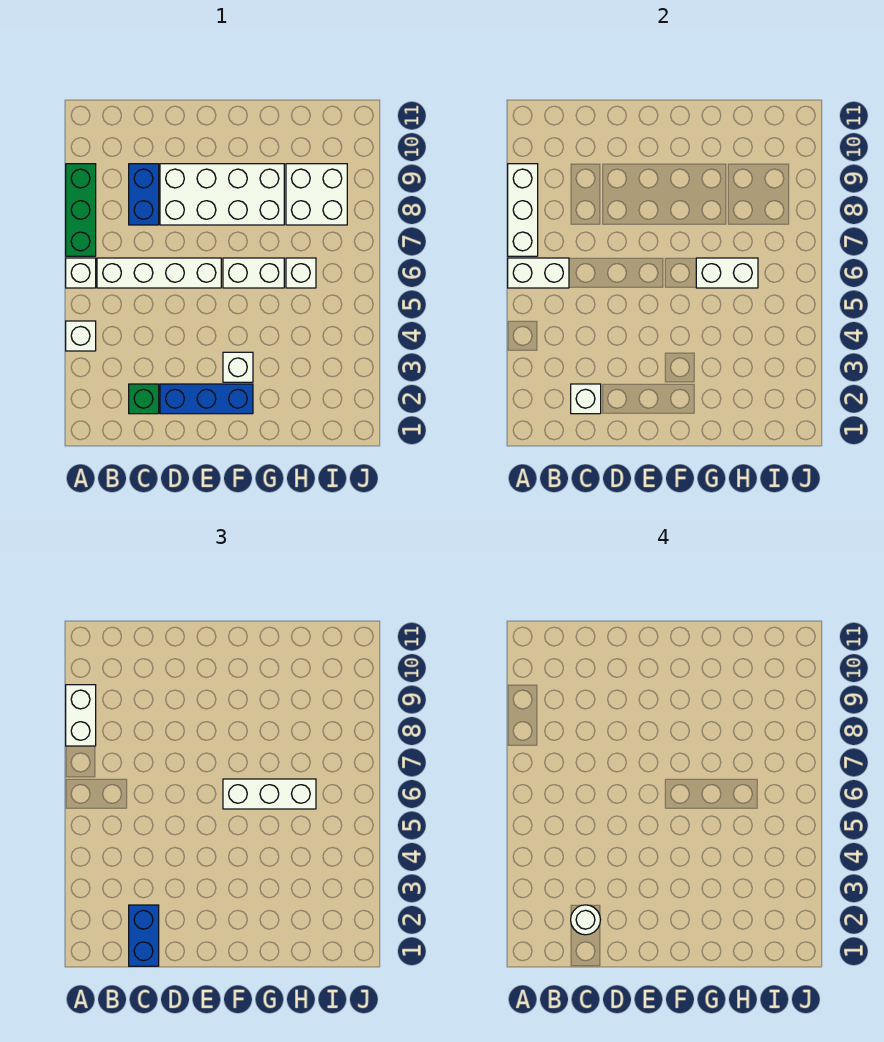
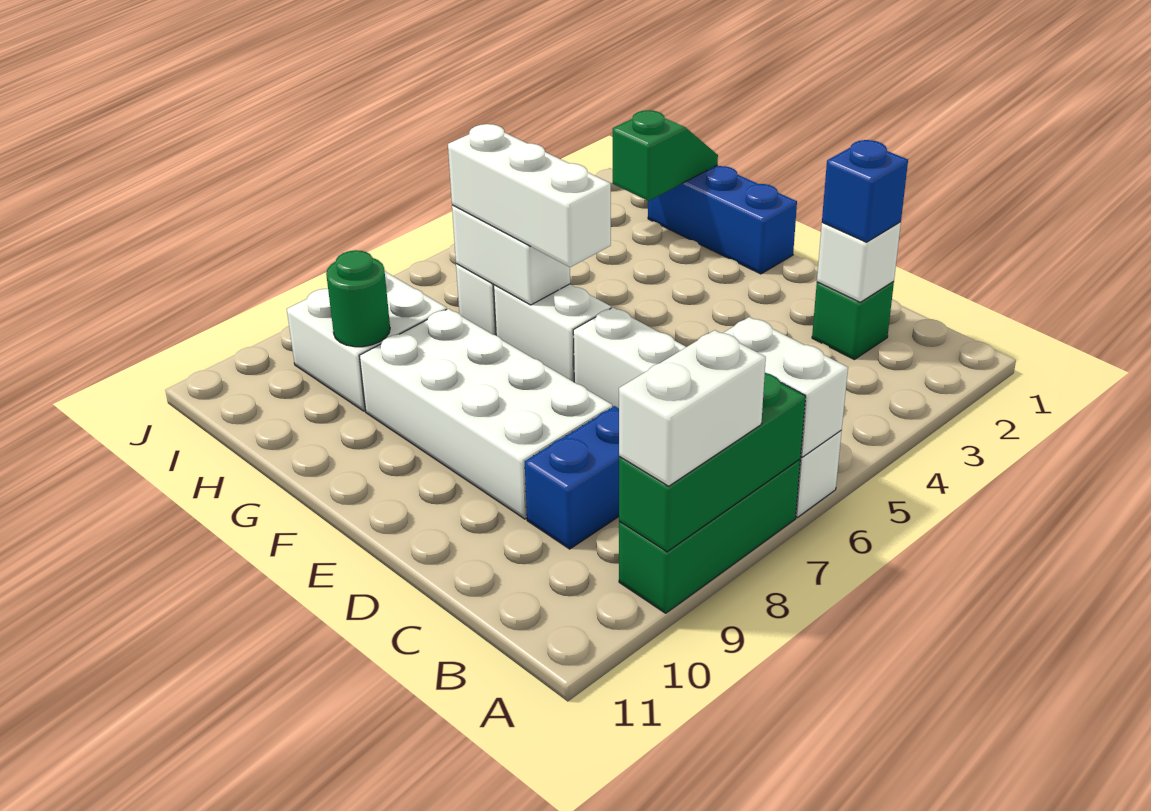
white brick A4 level 1 -> none
white brick A7:A9 level 2 -> green brick A7:A9 level 2
blue brick C1:C2 level 3 -> blue brick C2 level 3
white round brick C2 level 4 -> none
blue brick D2:F2 level 1 -> blue brick F1:H1 level 1
white brick F3 level 1 -> none
none -> green slope H1:H2 level 2 top 2
none -> green round brick H9 level 2

